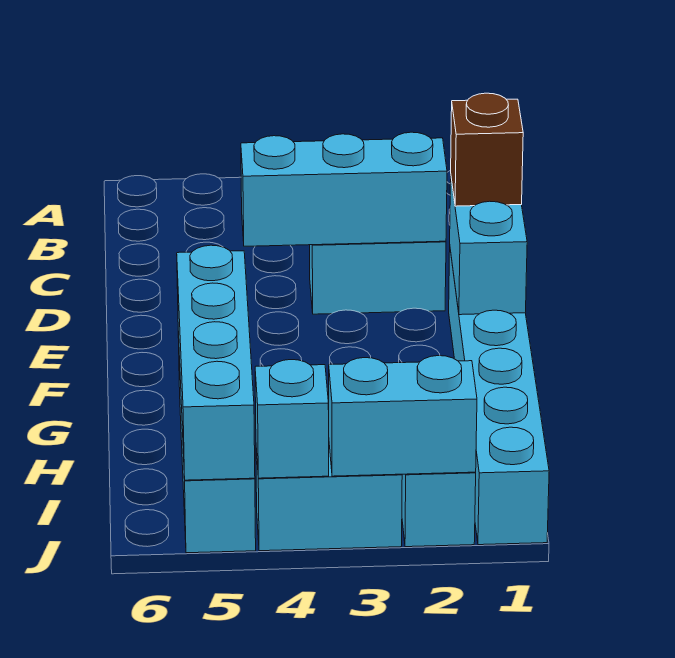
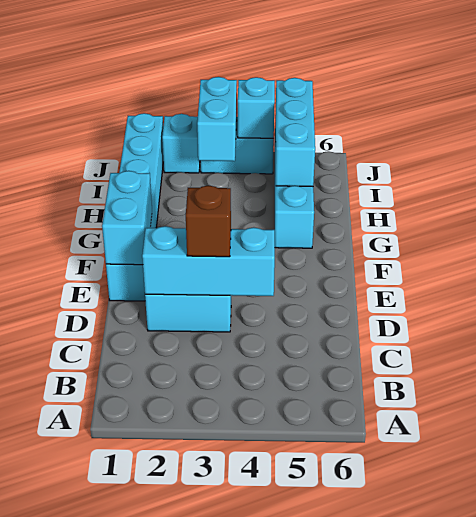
brown brick E1 level 3 -> brown brick D3 level 3
cyan brick G5:J5 level 2 -> cyan brick H5:J5 level 2
cyan brick J2:J3 level 2 -> cyan brick I3:J3 level 2

